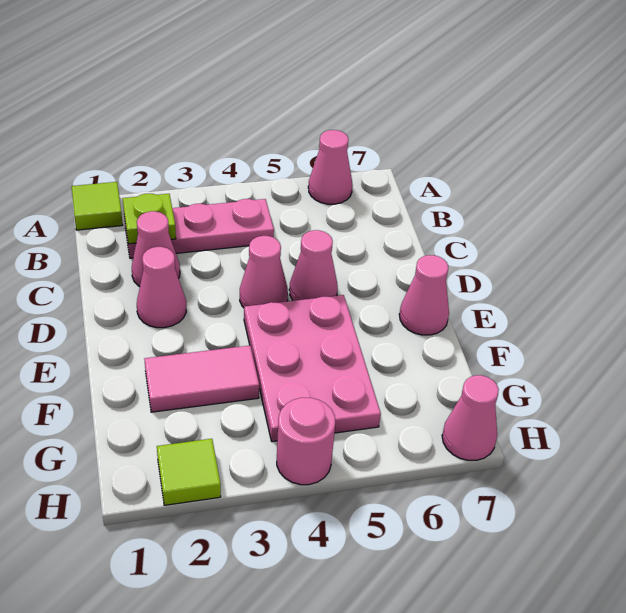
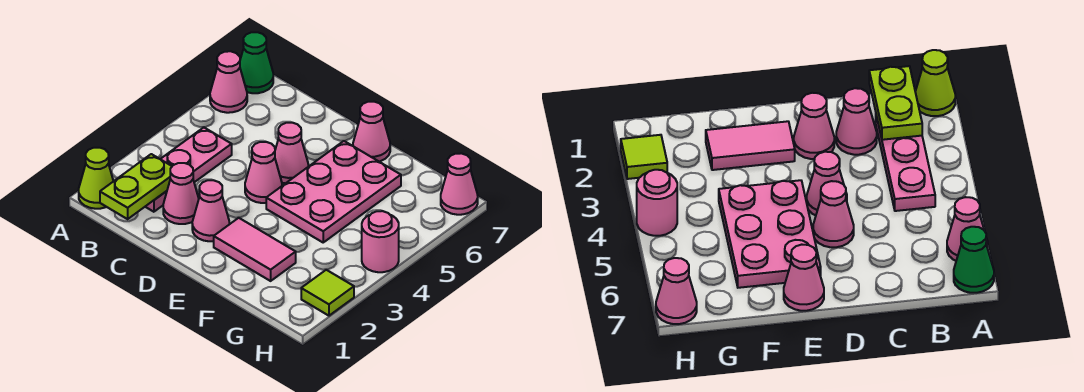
lime tile A1 level 1 -> lime cone A1 level 1
none -> green cone A7 level 1
lime plate B2 level 2 -> lime plate B1:B2 level 2
pink plate E4:G5 level 1 -> pink plate E4:F6 level 1
pink tile F2:F3 level 1 -> pink tile E2:F2 level 1

